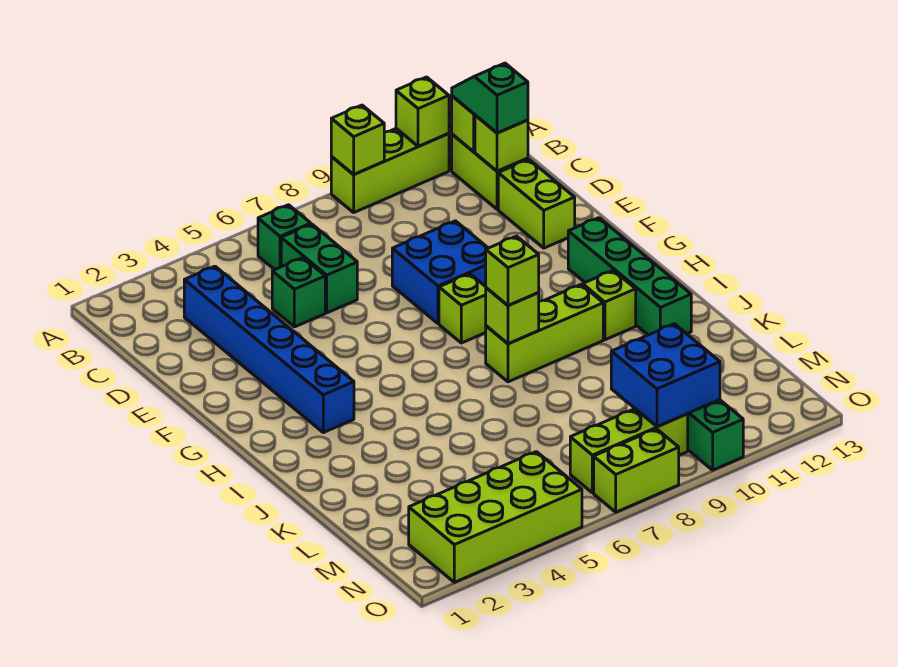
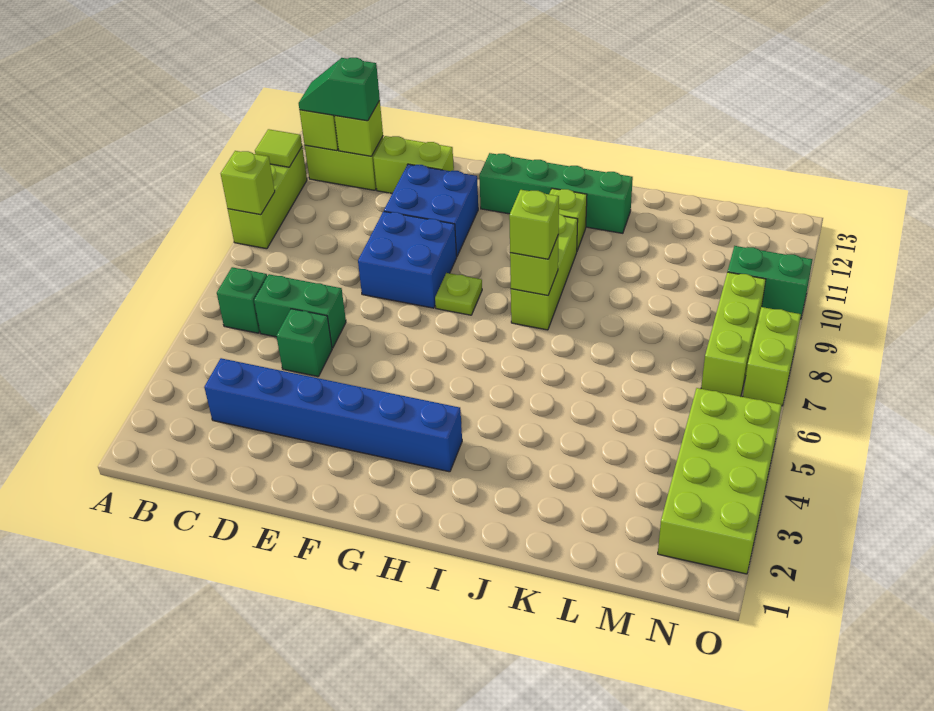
lime brick A11 level 2 -> lime tile A11 level 2
lime brick G8 level 1 -> lime plate G8 level 1
blue brick M9:N10 level 2 -> blue brick E10:F11 level 1

